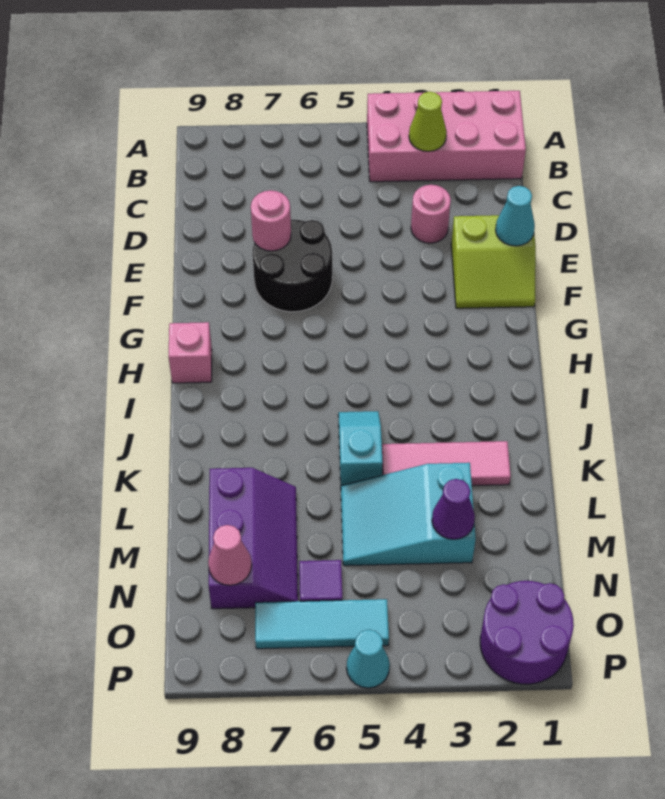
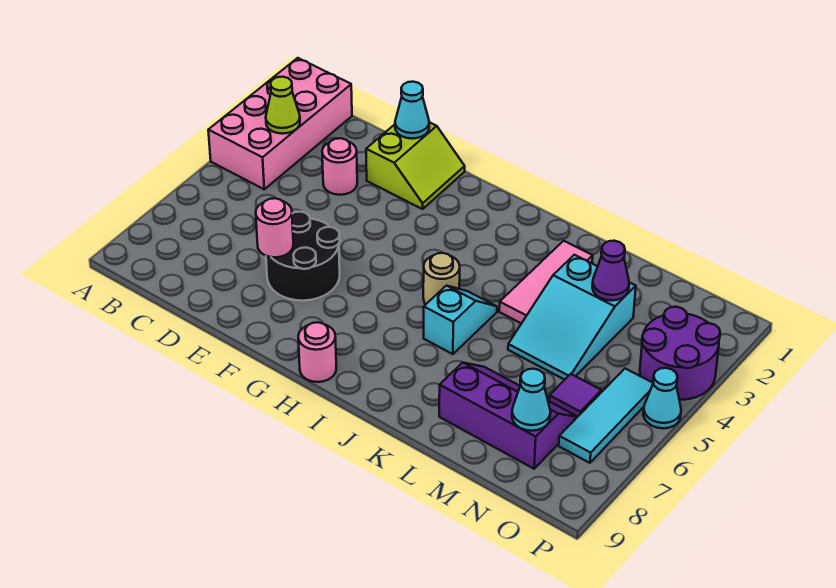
pink brick H9 level 1 -> pink round brick H9 level 1
none -> tan round brick I5 level 1
cyan slope J5:K5 level 1 top K -> cyan slope J5:J6 level 1 top 6
pink cone N8 level 2 -> cyan cone N8 level 2
purple round brick O1:P2 level 1 -> purple round brick O3:P4 level 1

